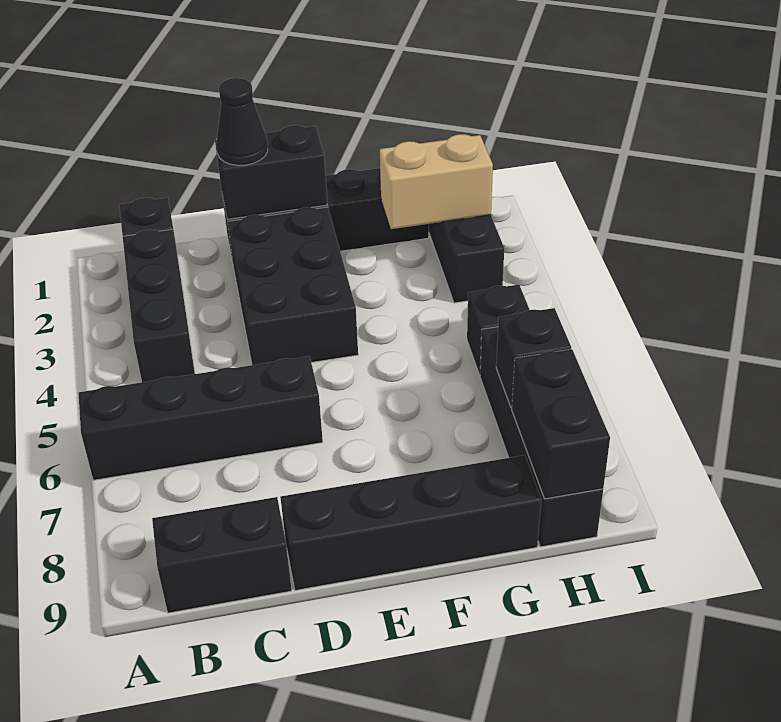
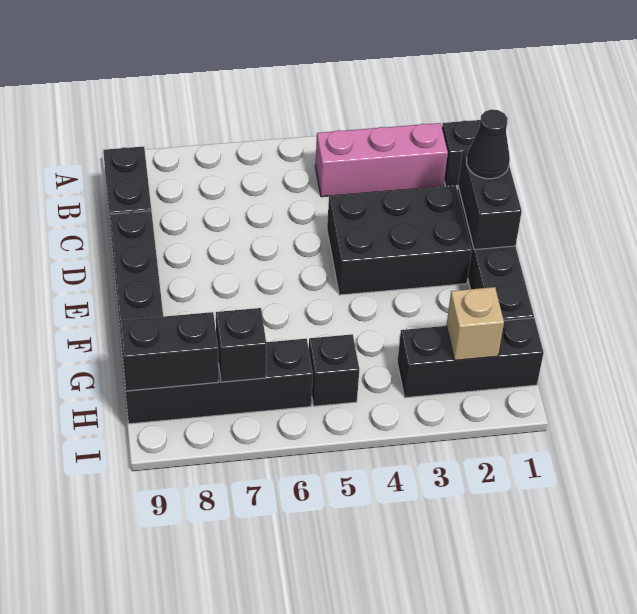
black brick A6:D6 level 1 -> none
black brick B2:B4 level 1 -> pink brick B2:B4 level 1
tan brick G2:H2 level 2 -> tan brick H2 level 2

